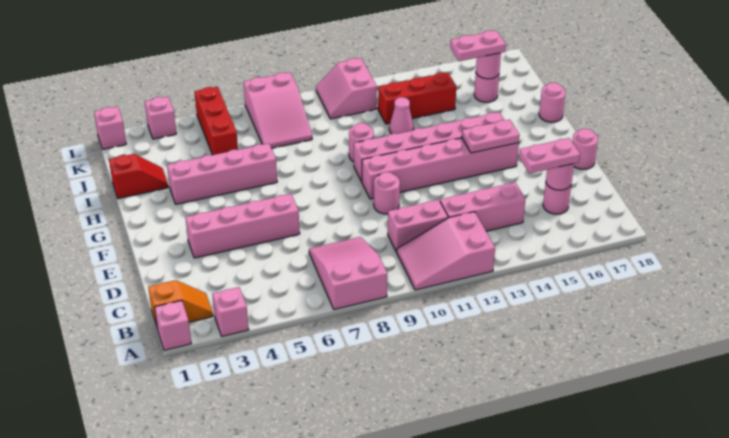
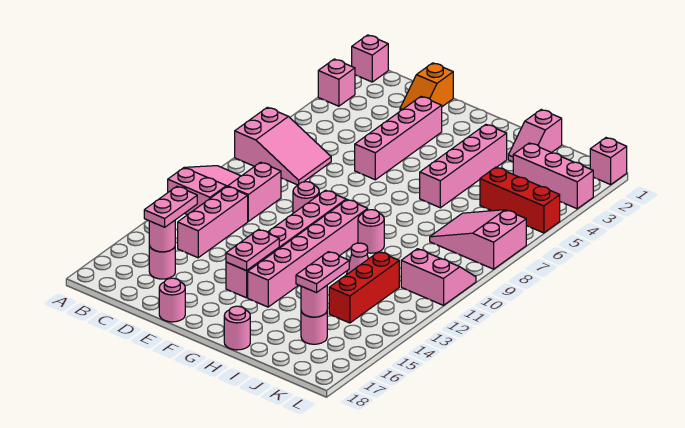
orange slope B1:B2 level 1 top 1 -> orange slope D1:D2 level 1 top 1
red slope I1:I2 level 1 top 1 -> pink slope I1:I2 level 1 top 1
pink brick L3 level 1 -> pink brick J3:L3 level 1

